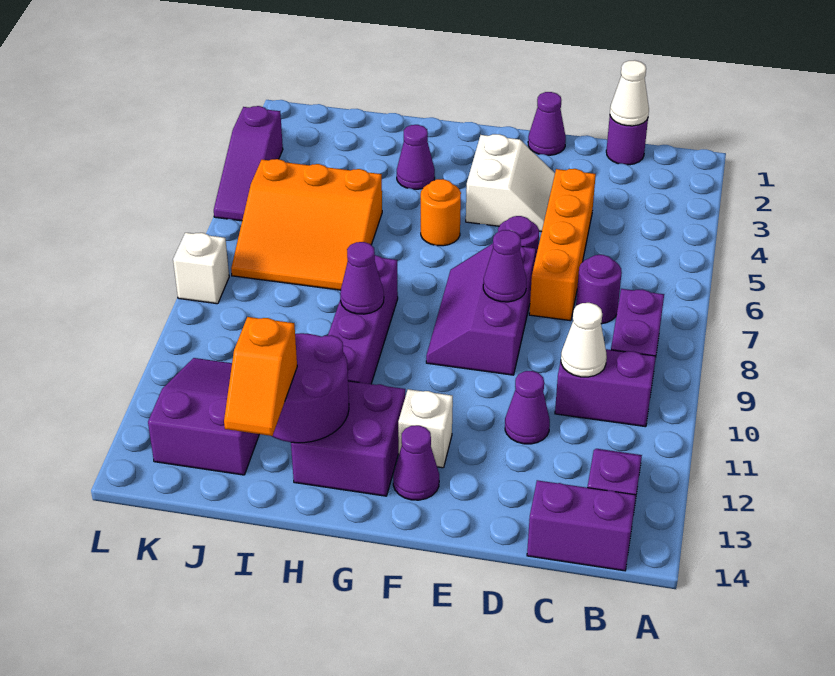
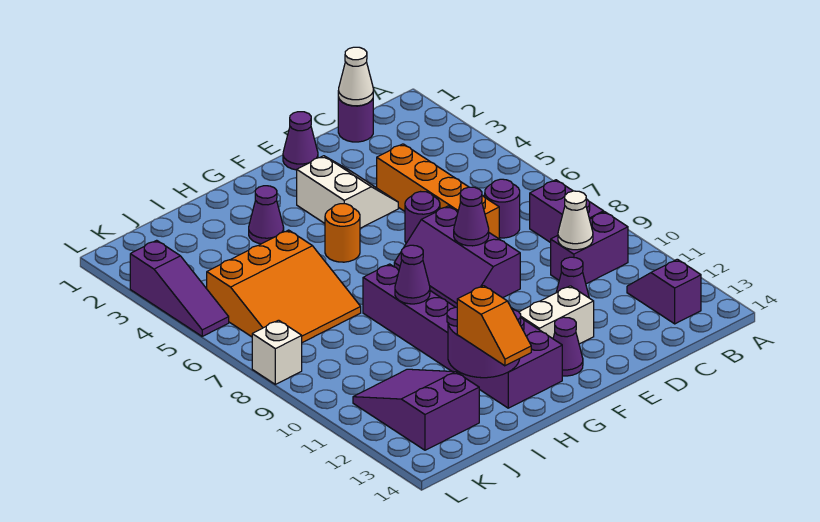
purple brick B14:C14 level 1 -> none
white brick F12 level 1 -> white brick E12:F12 level 1

